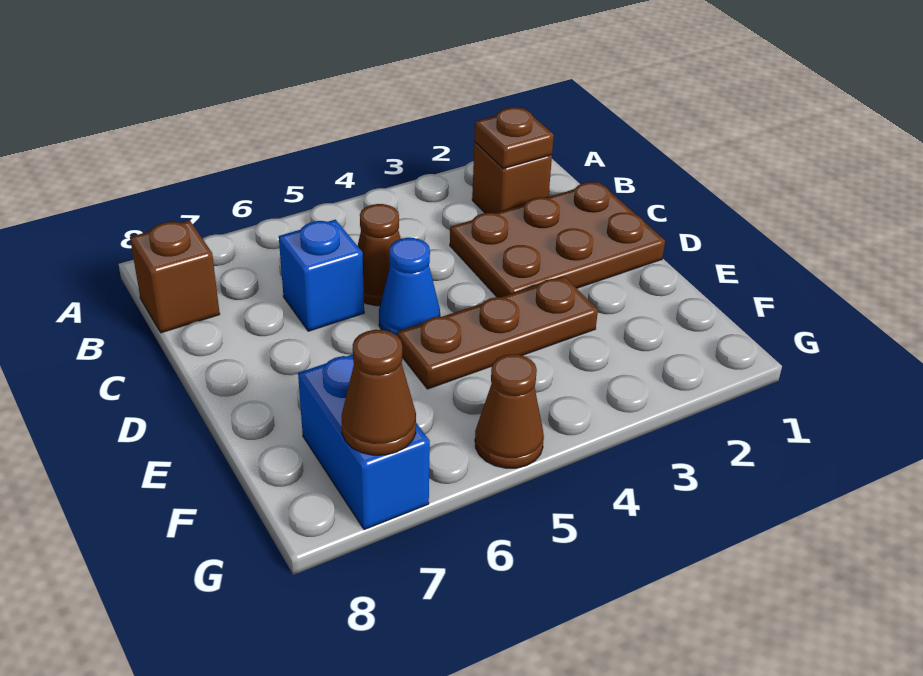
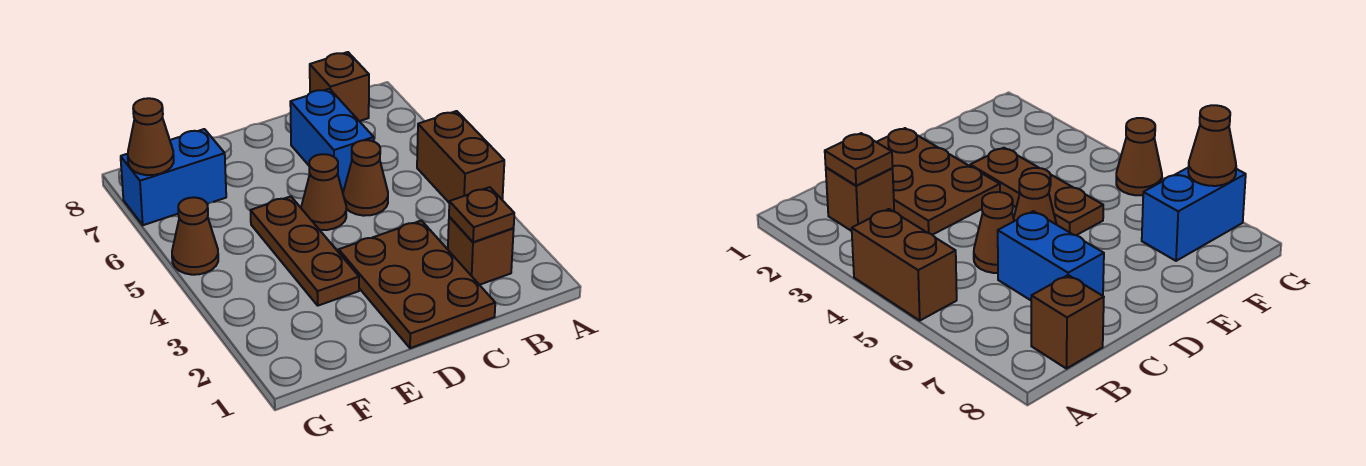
none -> brown brick A4:A5 level 1
blue brick C6 level 1 -> blue brick C6:C7 level 1
blue cone D5 level 1 -> brown cone D5 level 1

